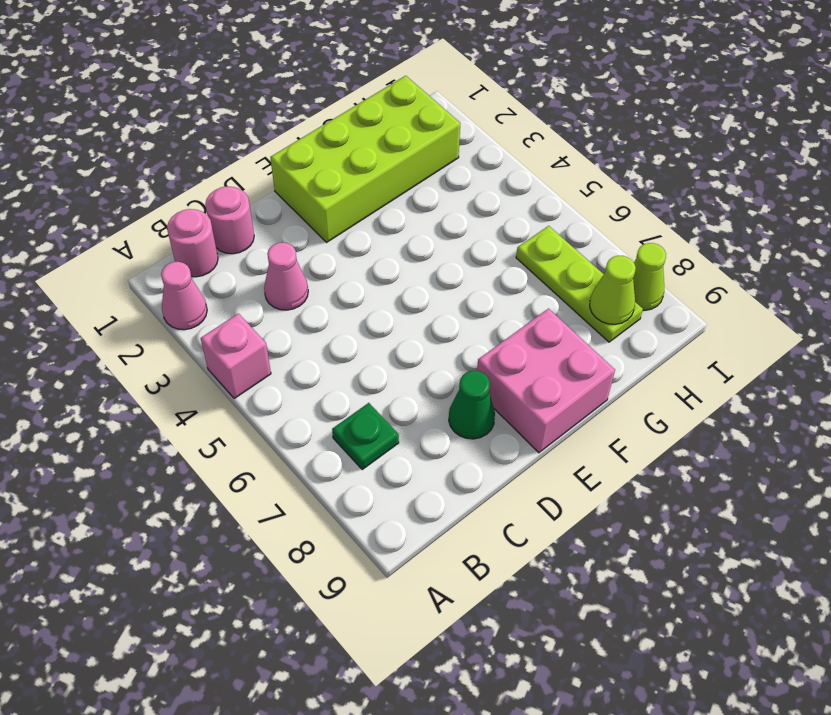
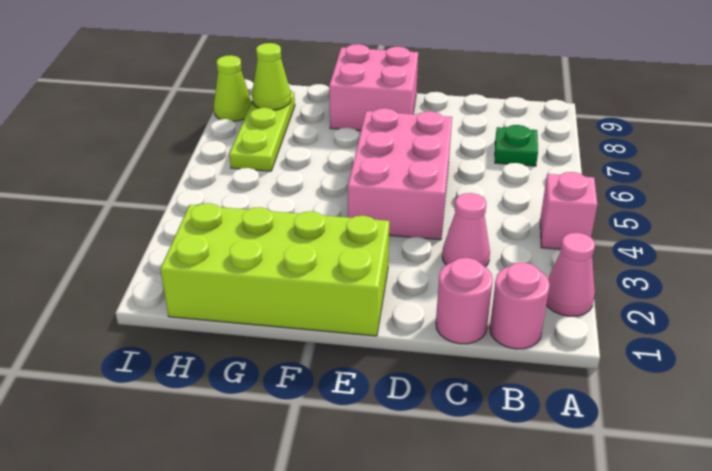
none -> pink brick D4:E6 level 1
green cone D8 level 1 -> none

